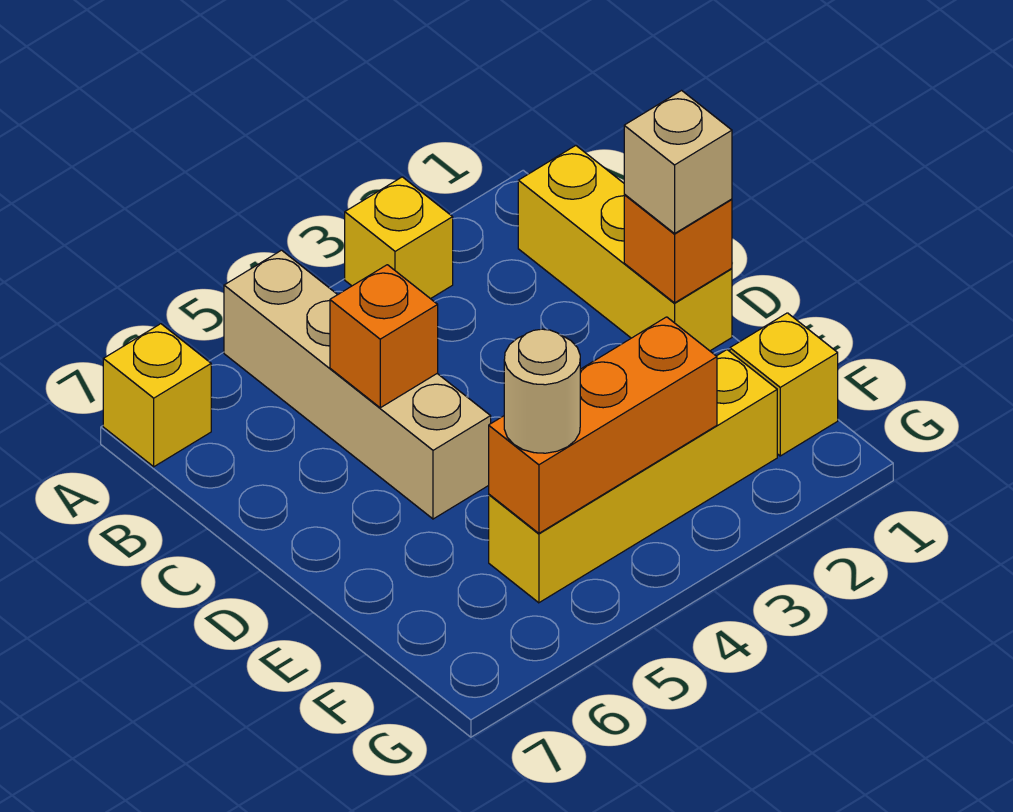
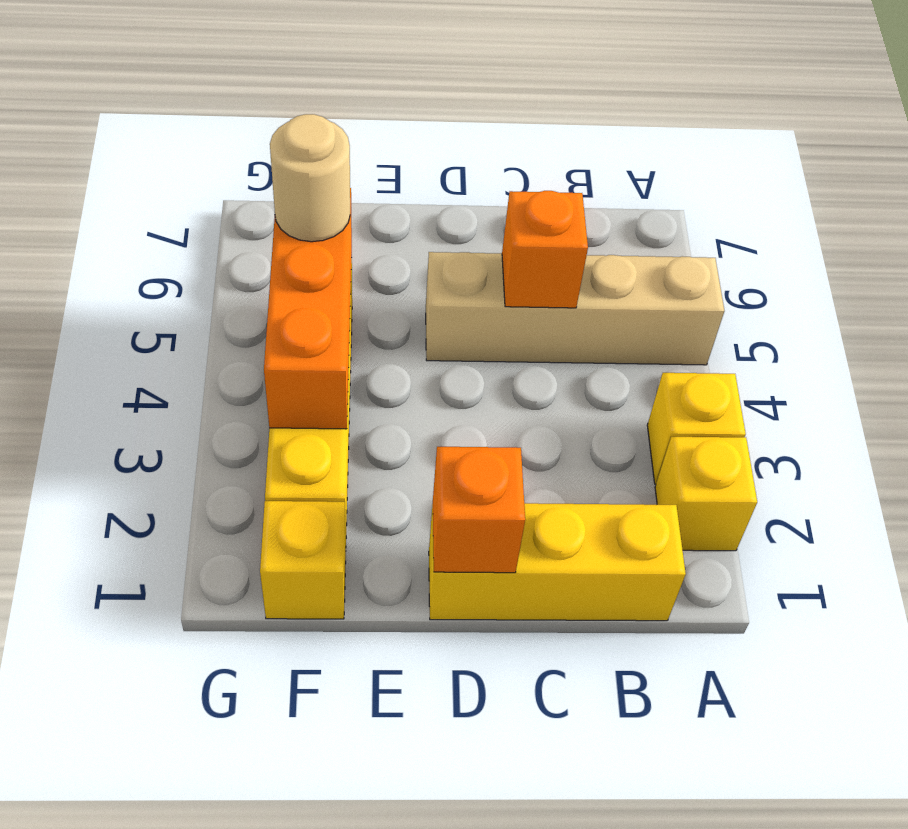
yellow brick A7 level 1 -> yellow brick A2 level 1
tan brick D1 level 3 -> none

